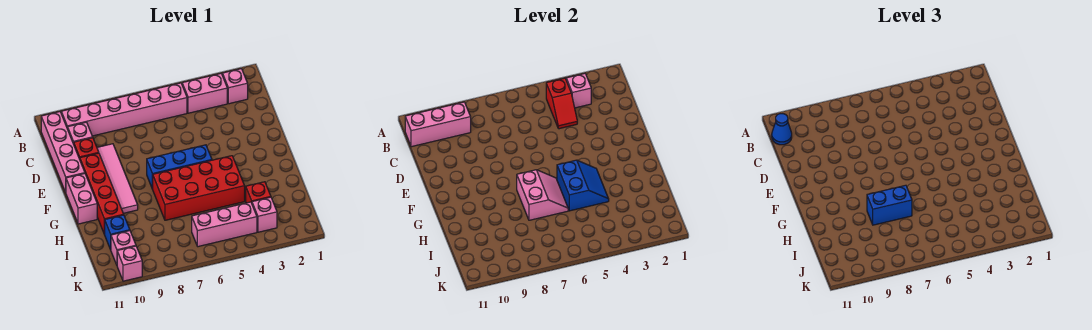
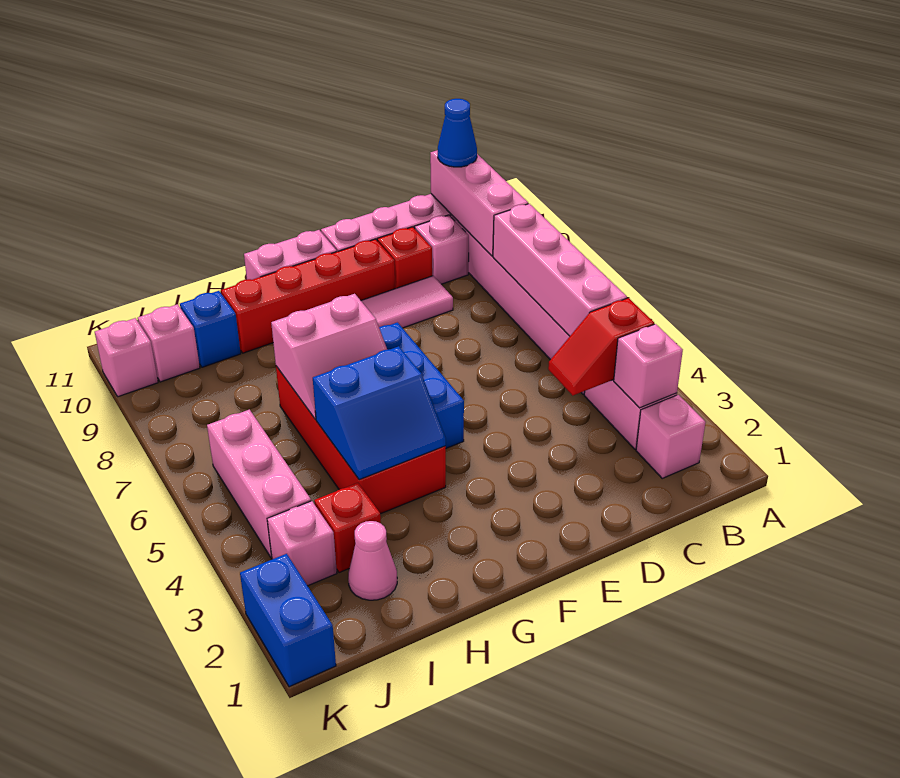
none -> pink brick B5:B8 level 2
blue brick H7:H8 level 3 -> blue brick K1:K2 level 1
none -> pink cone I2 level 1

